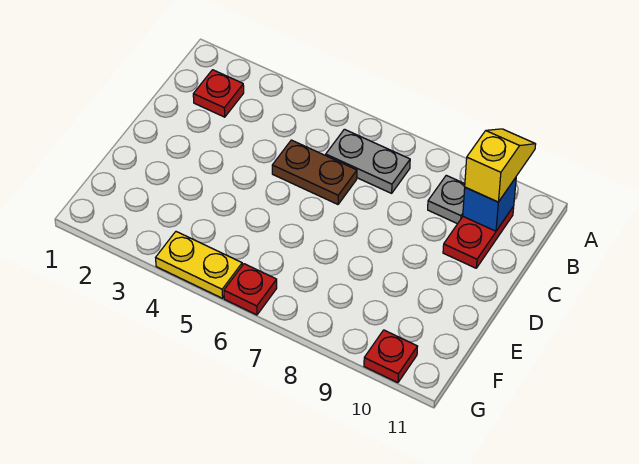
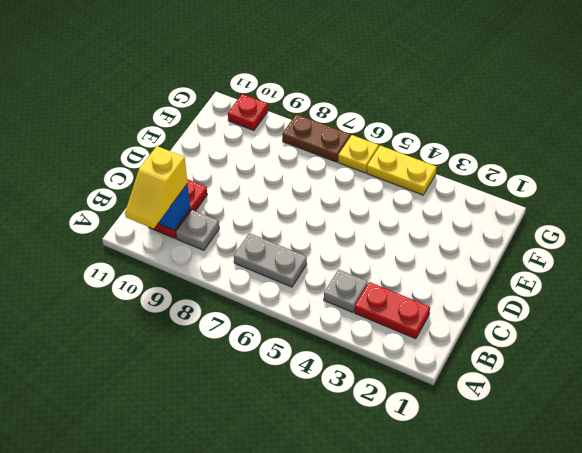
red plate B2 level 1 -> red plate B2:B3 level 1
none -> grey plate B4 level 1
brown plate C5:C6 level 1 -> brown plate G7:G8 level 1
red plate G6 level 1 -> yellow plate G6 level 1

